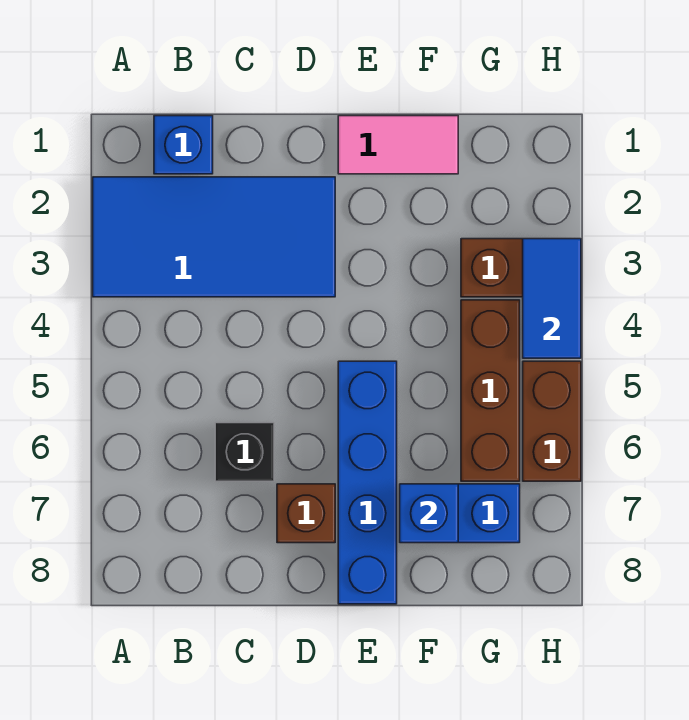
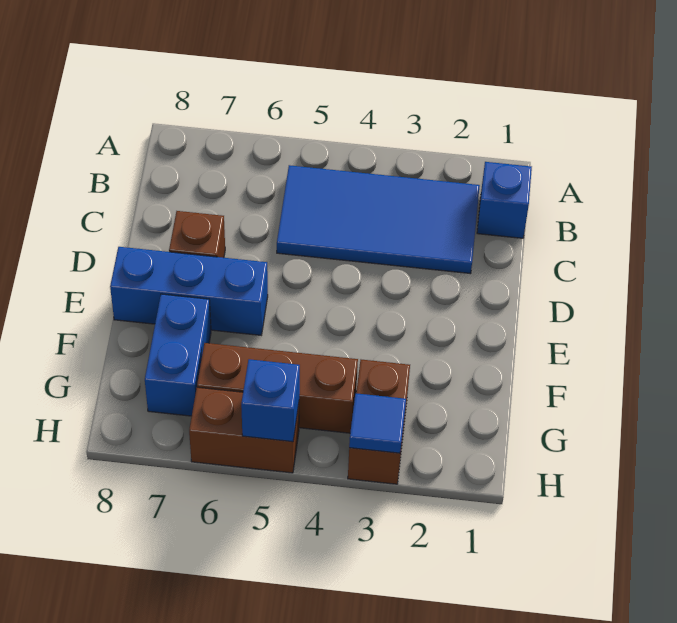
blue tile A2:D3 level 1 -> blue tile B2:C5 level 1
black brick C6 level 1 -> none
pink tile E1:F1 level 1 -> none
blue brick E5:E8 level 1 -> blue brick E6:E8 level 1
blue brick F7 level 2 -> blue brick H5 level 2
blue tile H3:H4 level 2 -> blue tile H3 level 2

